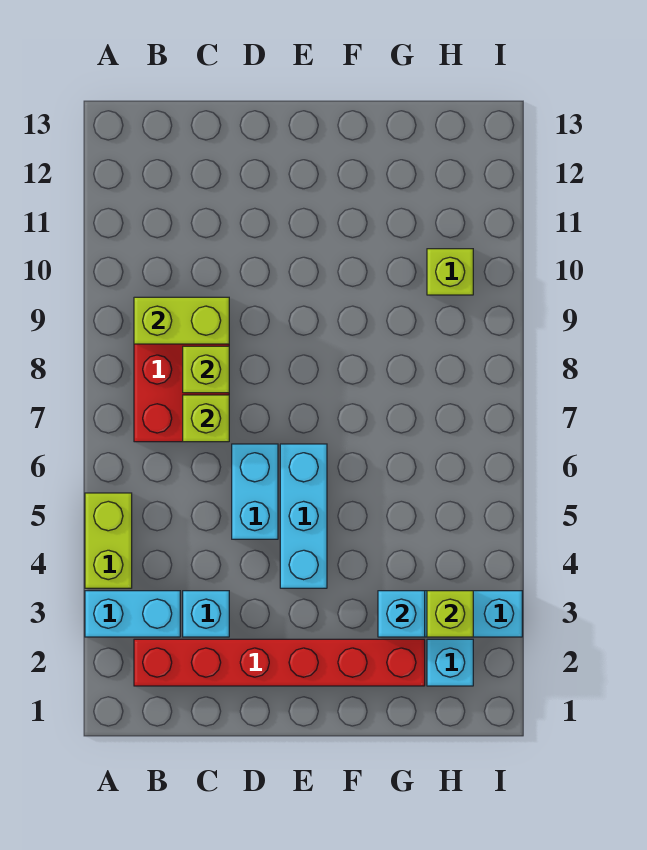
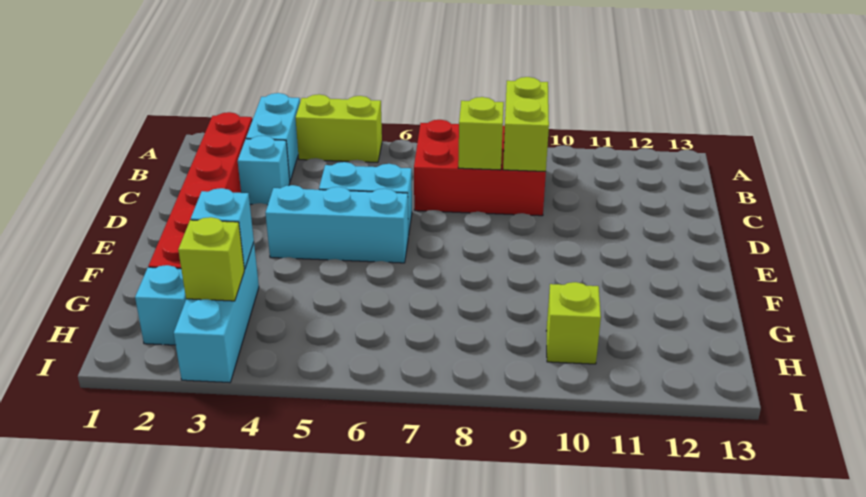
lime brick C7 level 2 -> none

